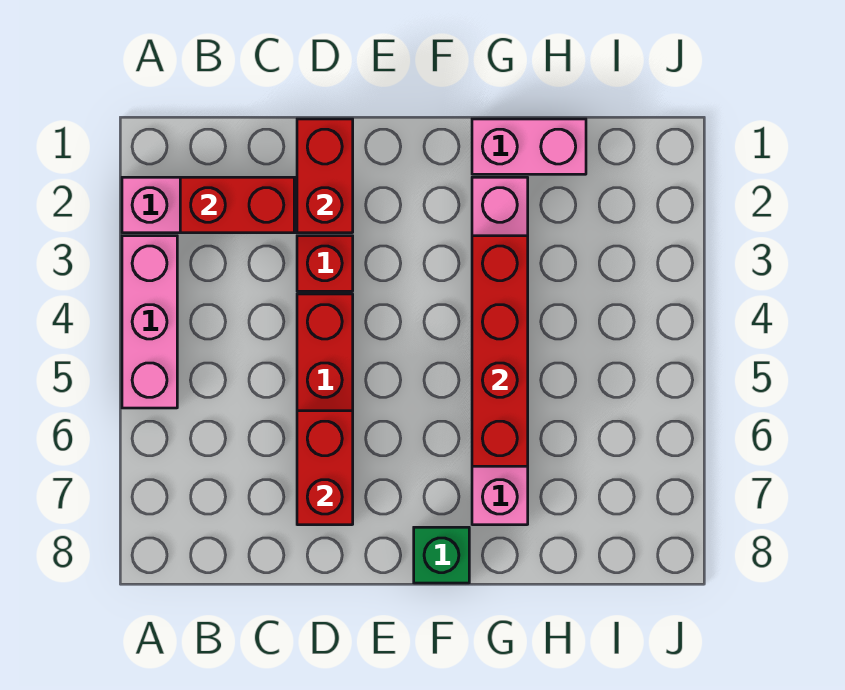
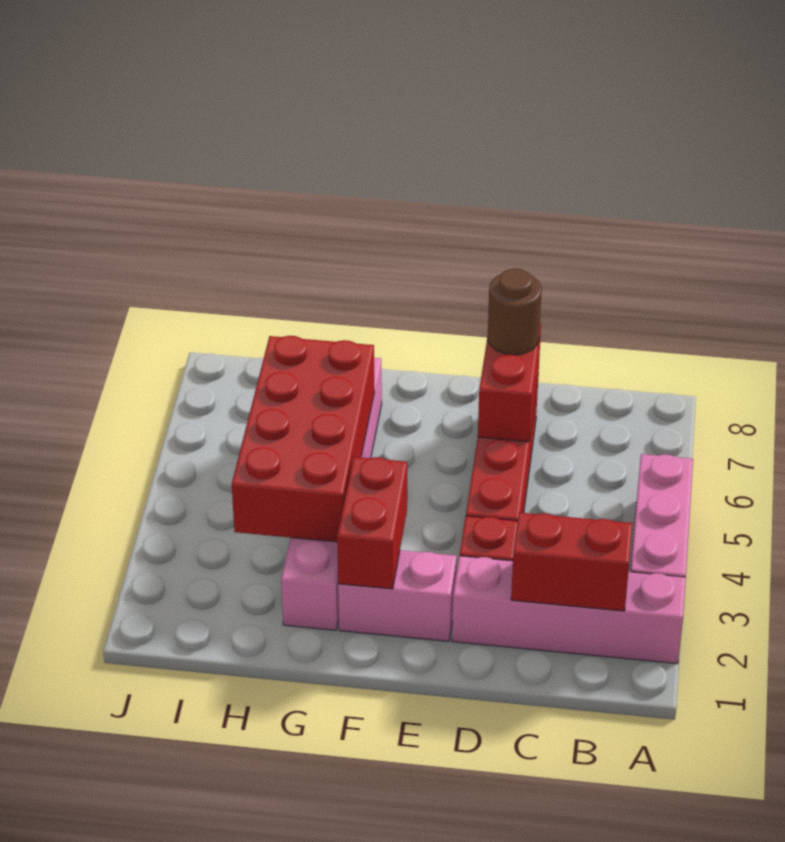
red brick D1:D2 level 2 -> red brick F2:F3 level 2
none -> brown round brick D7 level 3
green brick F8 level 1 -> none
pink brick G1:H1 level 1 -> pink brick E2:F2 level 1
red brick G3:G6 level 2 -> red brick G3:H6 level 2

